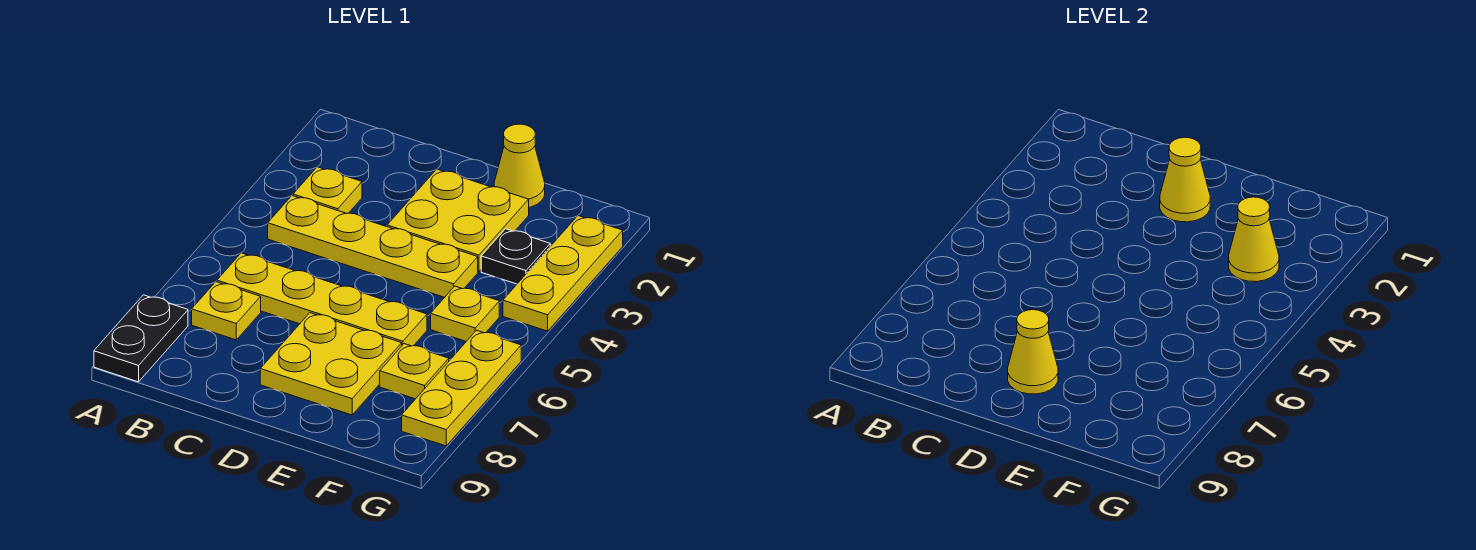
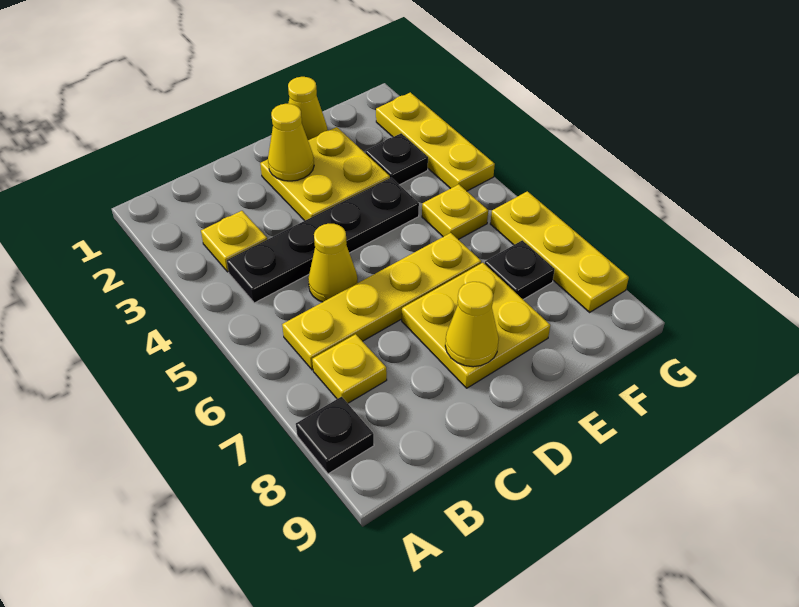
black plate A8:A9 level 1 -> black plate A8 level 1
yellow plate B4:E4 level 1 -> black plate B4:E4 level 1
yellow cone F3 level 2 -> yellow cone C5 level 1
yellow plate F7 level 1 -> black plate F7 level 1

